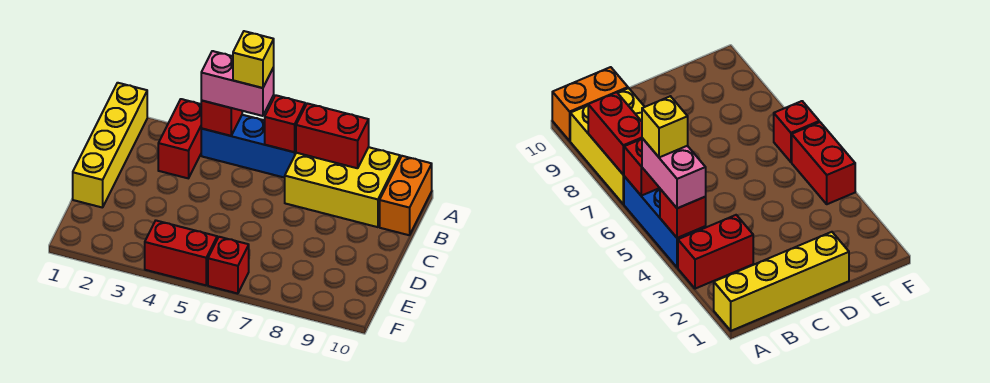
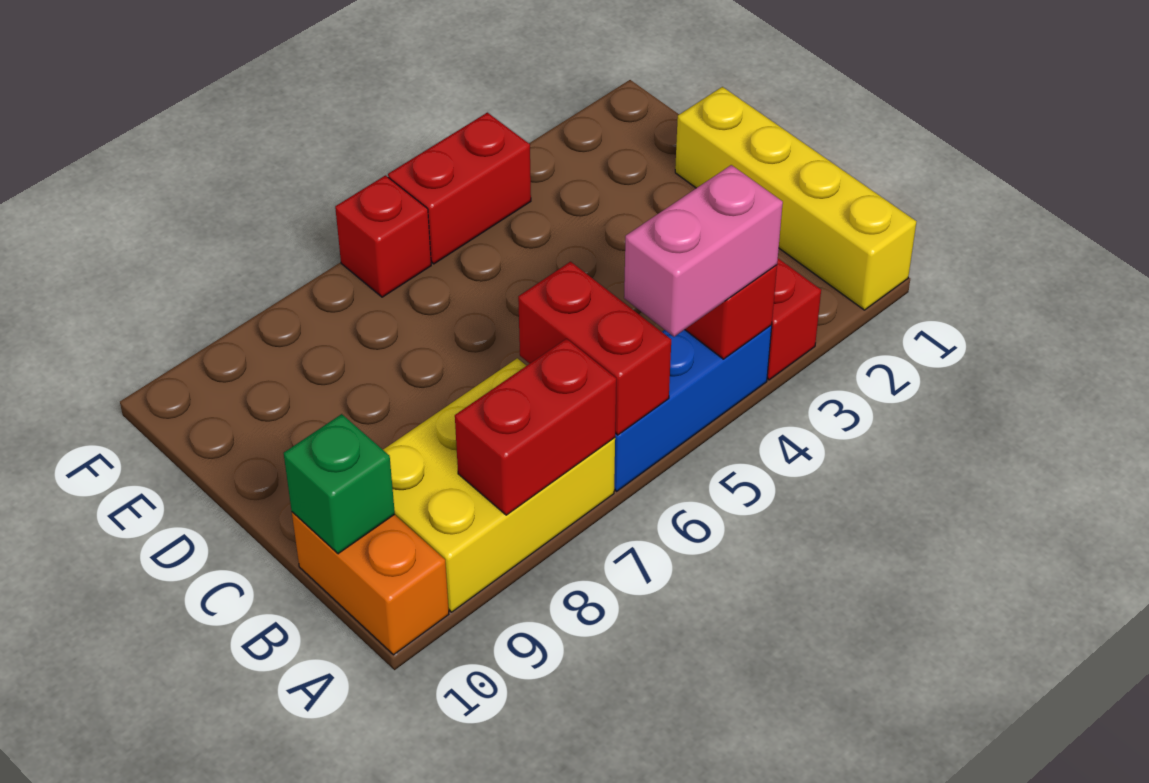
yellow brick A5 level 4 -> none
red brick A6 level 2 -> red brick A6:B6 level 2
none -> green brick B10 level 2

